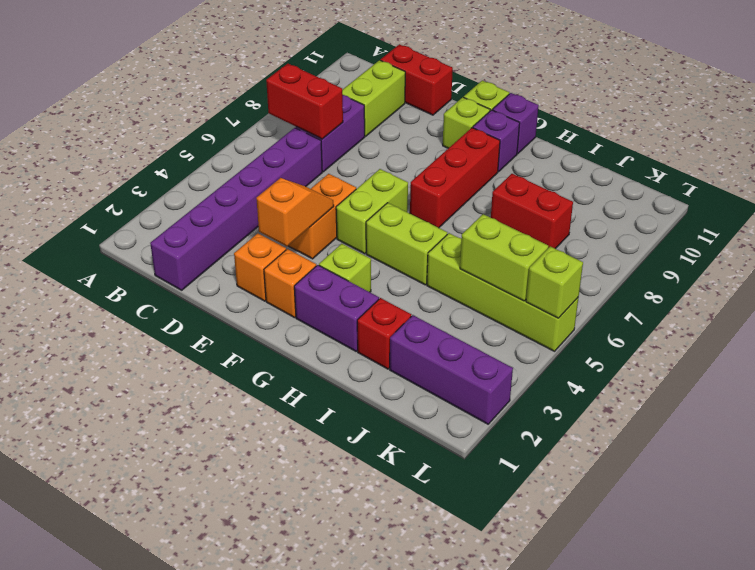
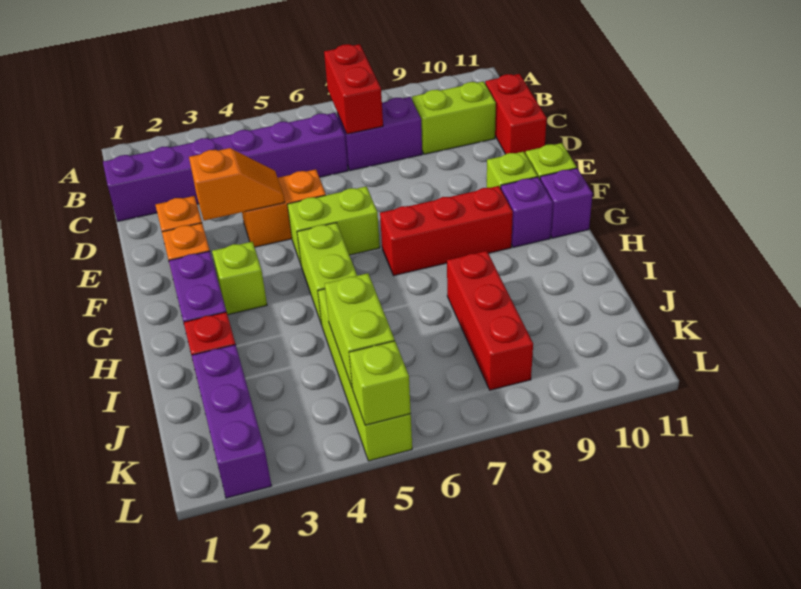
red brick I8:J8 level 1 -> red brick I8:K8 level 1

